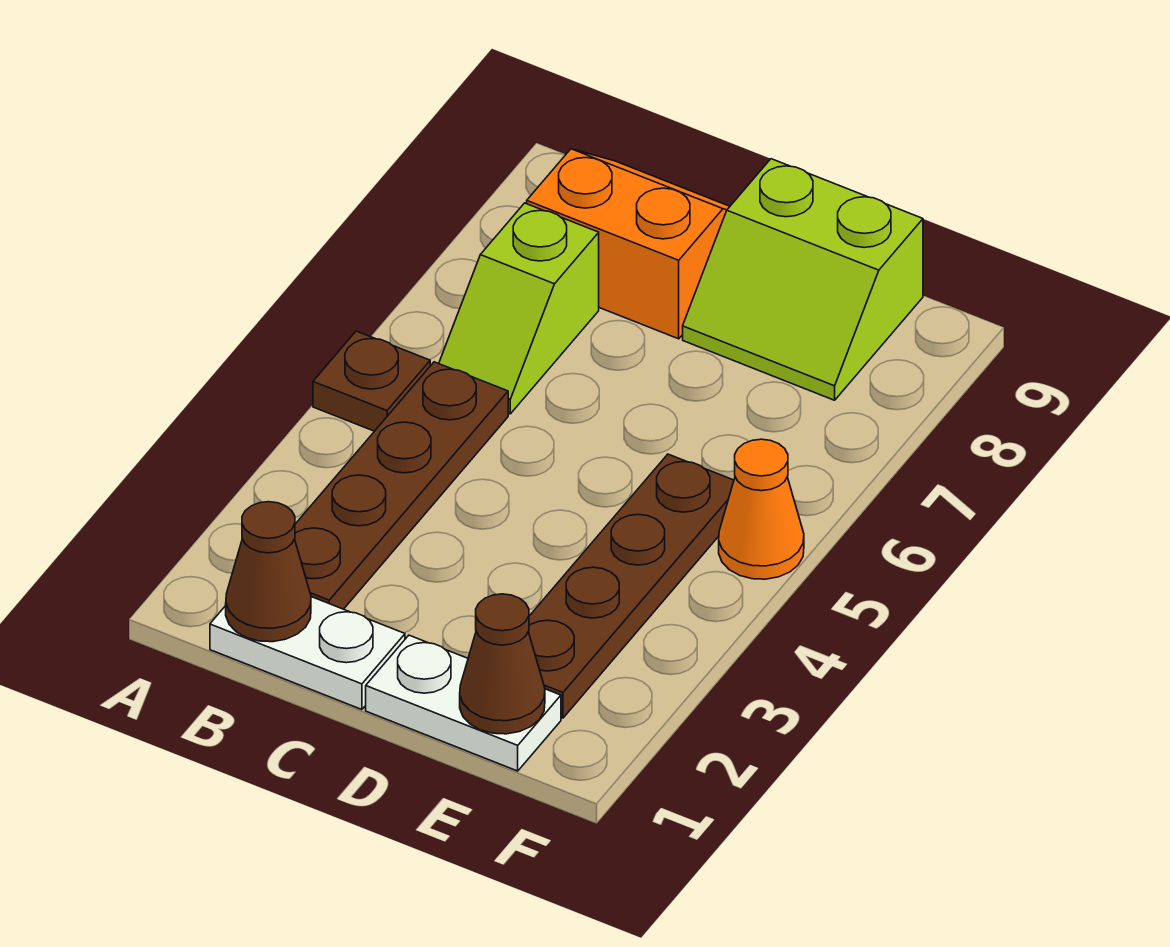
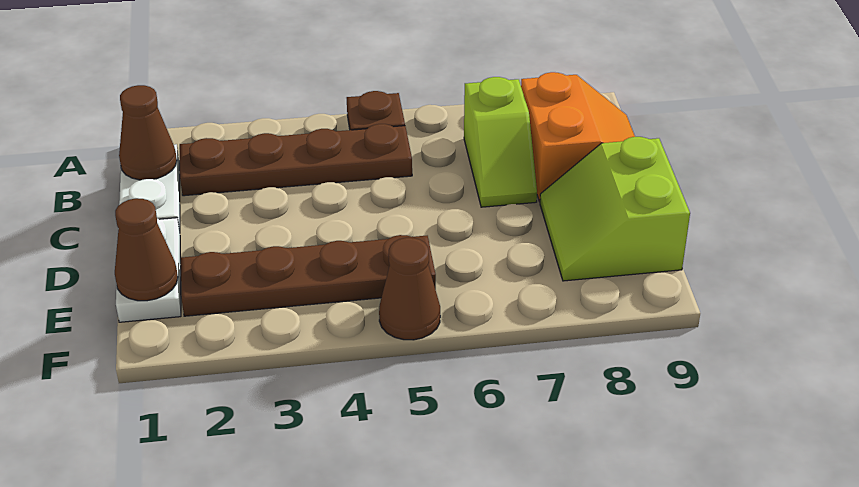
lime slope B6:B7 level 1 top 7 -> lime slope B7:C7 level 1 top B
orange cone F5 level 1 -> brown cone F5 level 1

